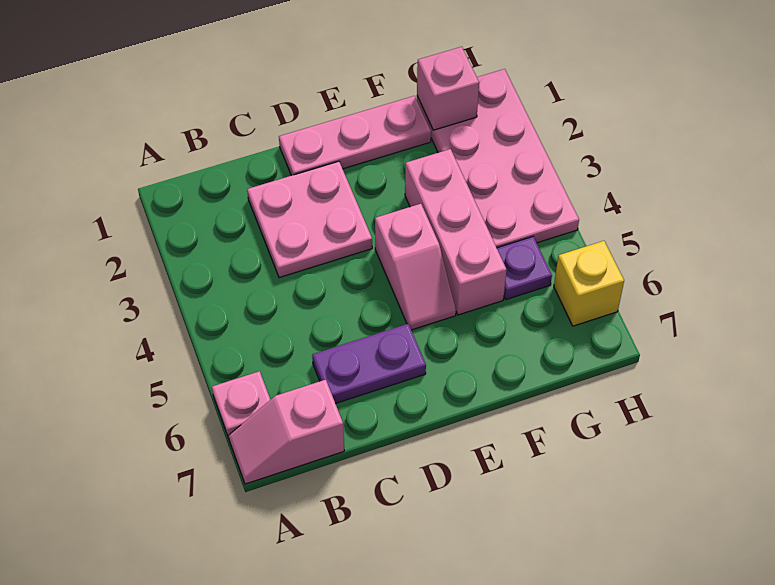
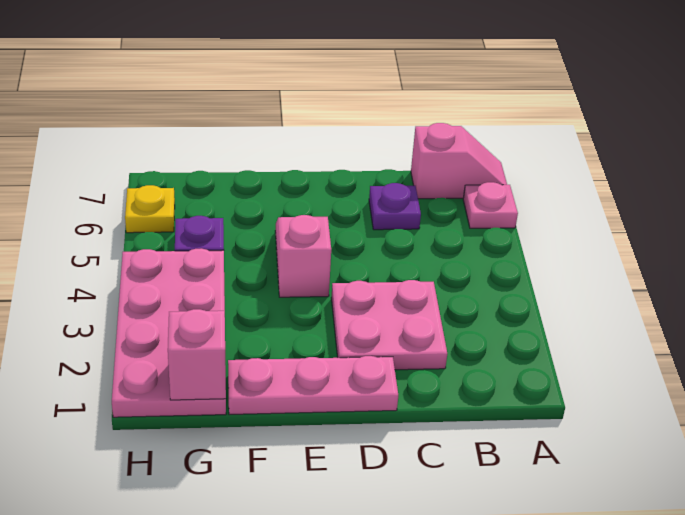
purple plate C6:D6 level 1 -> purple plate C6 level 1
pink brick F3:F5 level 1 -> none
yellow brick H6 level 1 -> yellow plate H6 level 1

